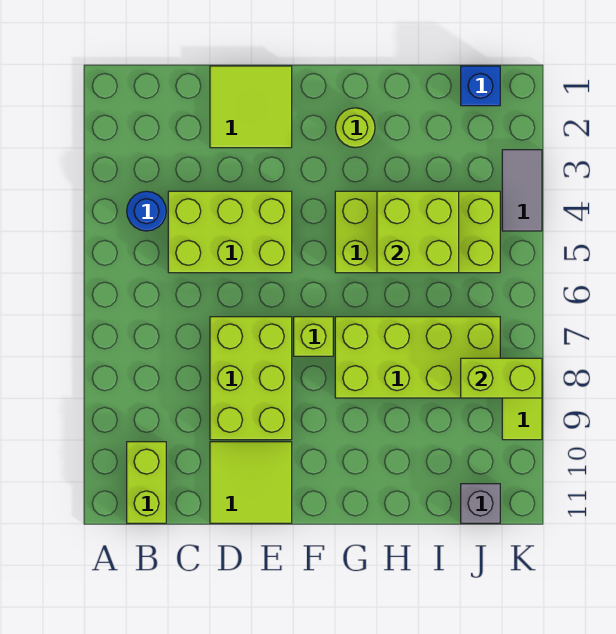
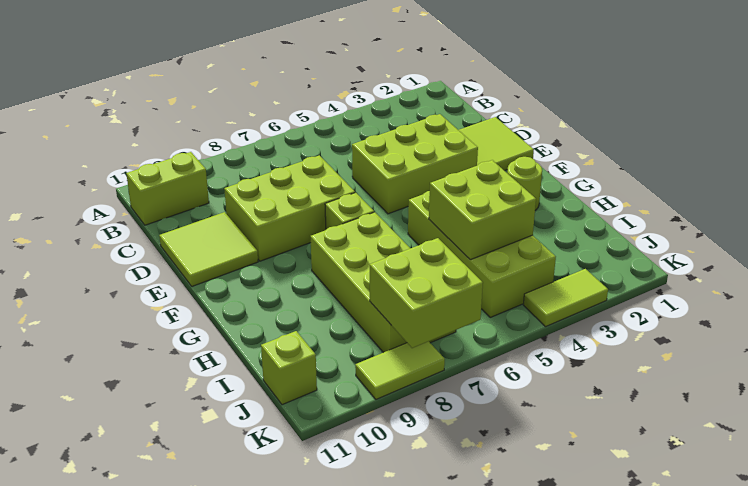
blue round brick B4 level 1 -> none
lime brick C4:E5 level 1 -> lime brick D3:E5 level 1
blue brick J1 level 1 -> none
lime brick J8:K8 level 2 -> lime brick J7:K8 level 2
grey brick J11 level 1 -> lime brick J11 level 1
grey tile K3:K4 level 1 -> lime tile K3:K4 level 1

